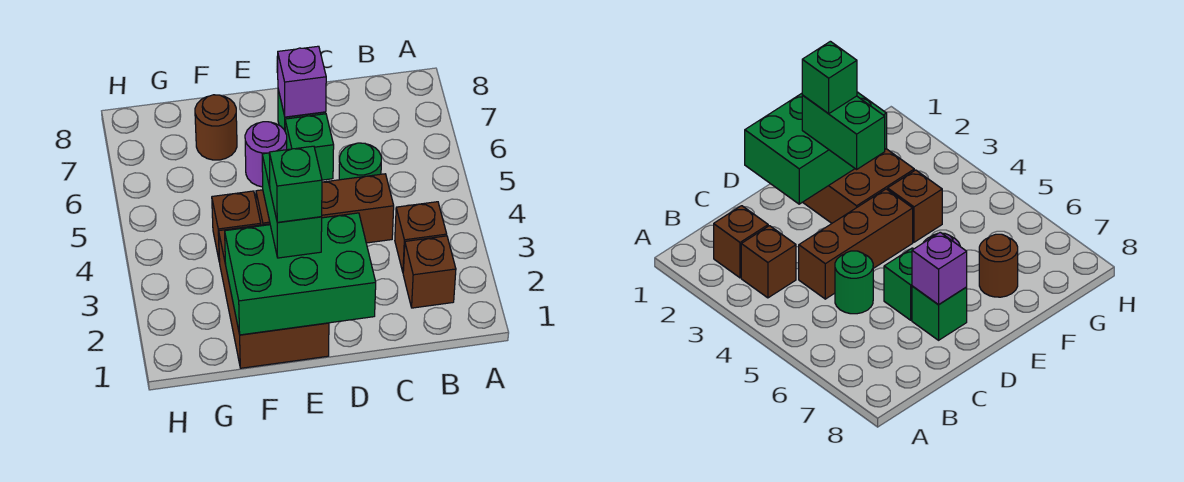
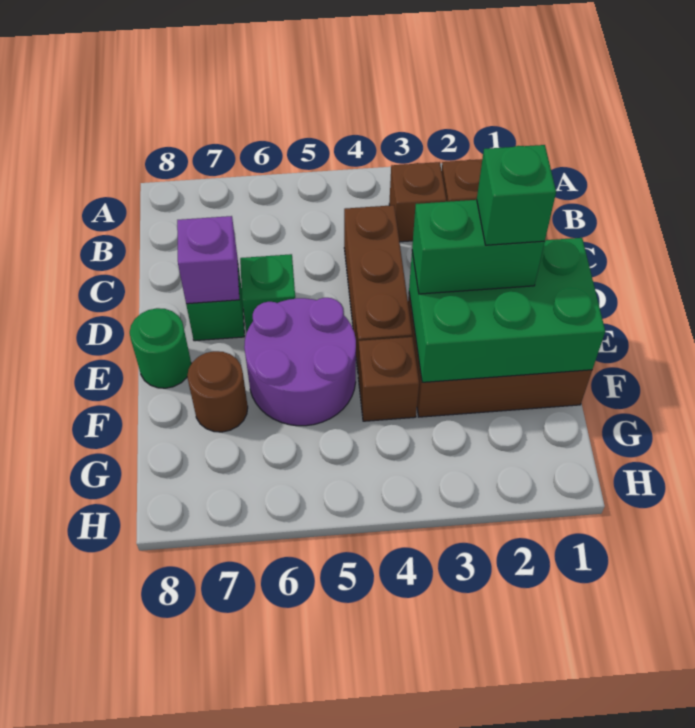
green round brick C5 level 1 -> green round brick E8 level 1
green brick D1:F2 level 2 -> green brick E1:F3 level 2
purple round brick E6 level 1 -> purple round brick E5:F6 level 1

